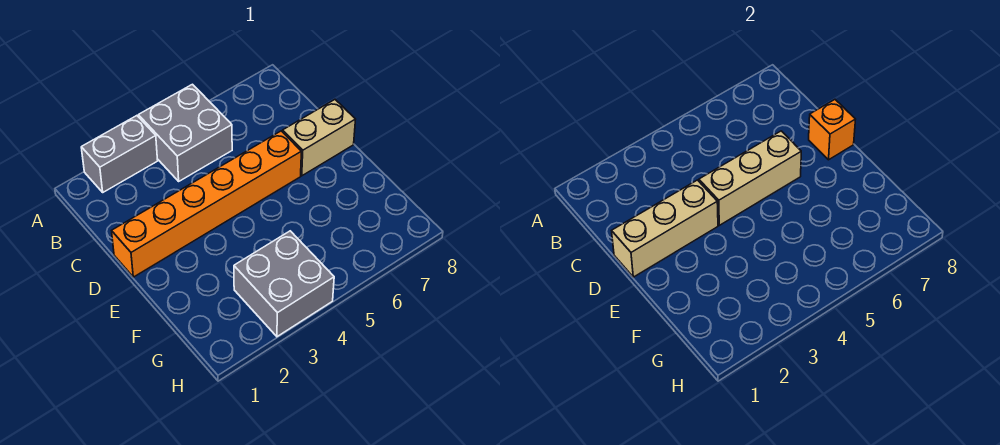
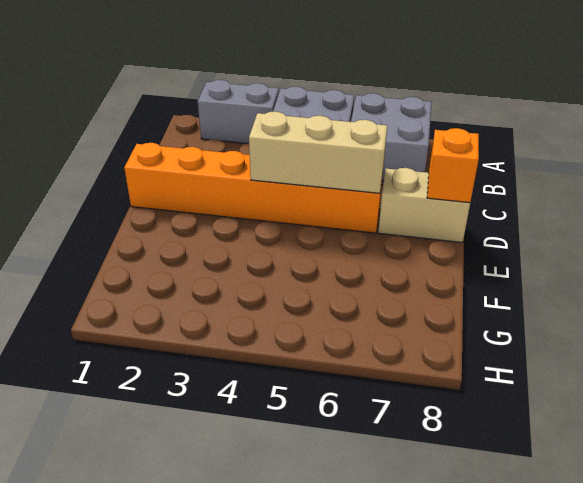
tan brick D1:D3 level 2 -> none
grey brick G3:H4 level 1 -> grey brick A6:B7 level 1

